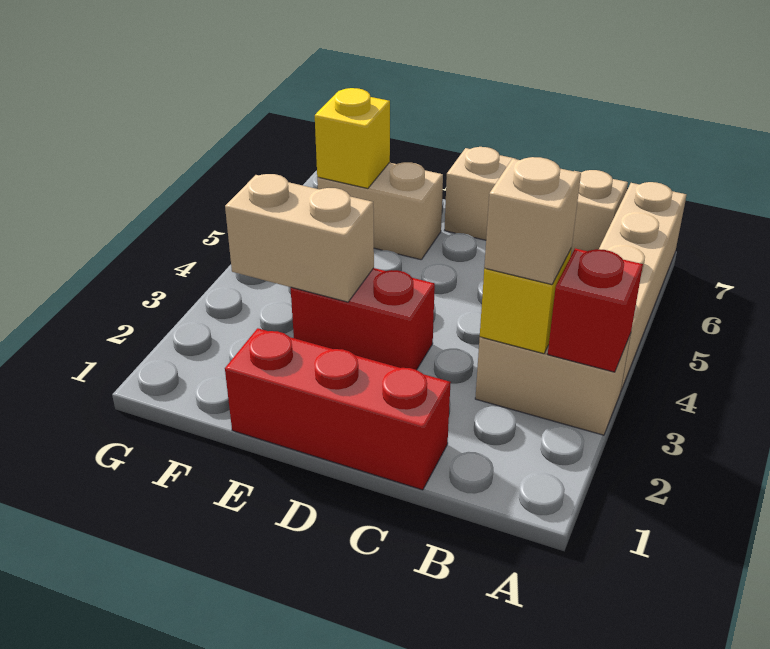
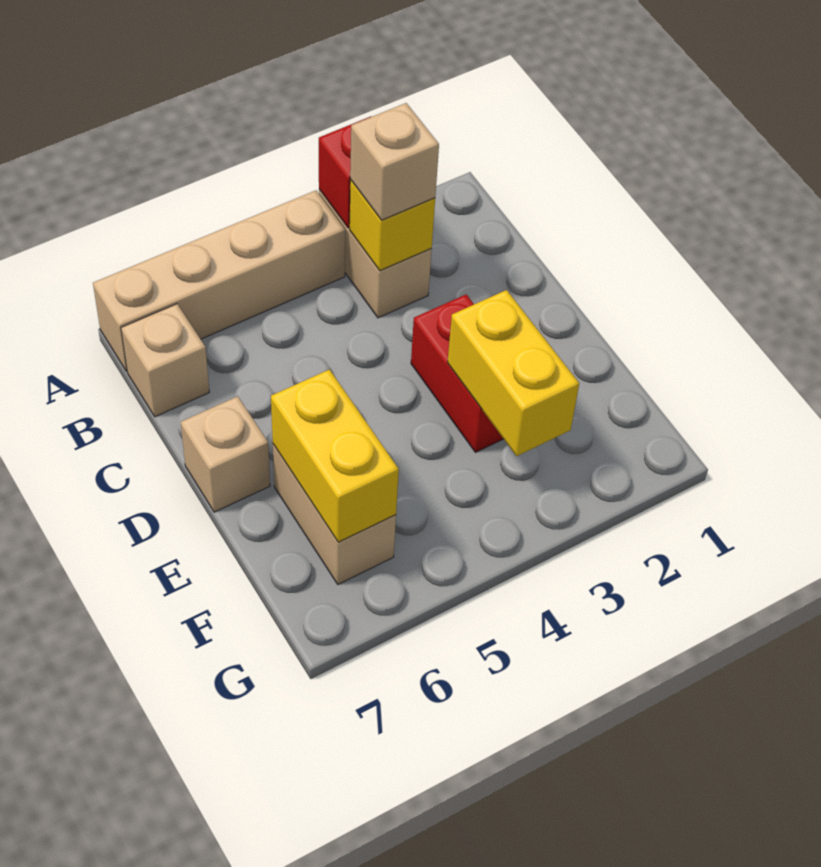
red brick C1:E1 level 1 -> none
tan brick E3:F3 level 2 -> yellow brick E3:F3 level 2
yellow brick F6 level 2 -> yellow brick E6:F6 level 2

